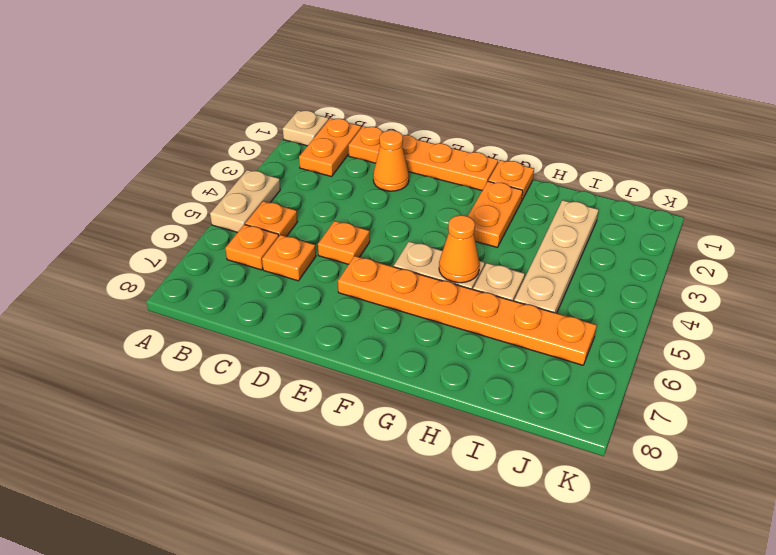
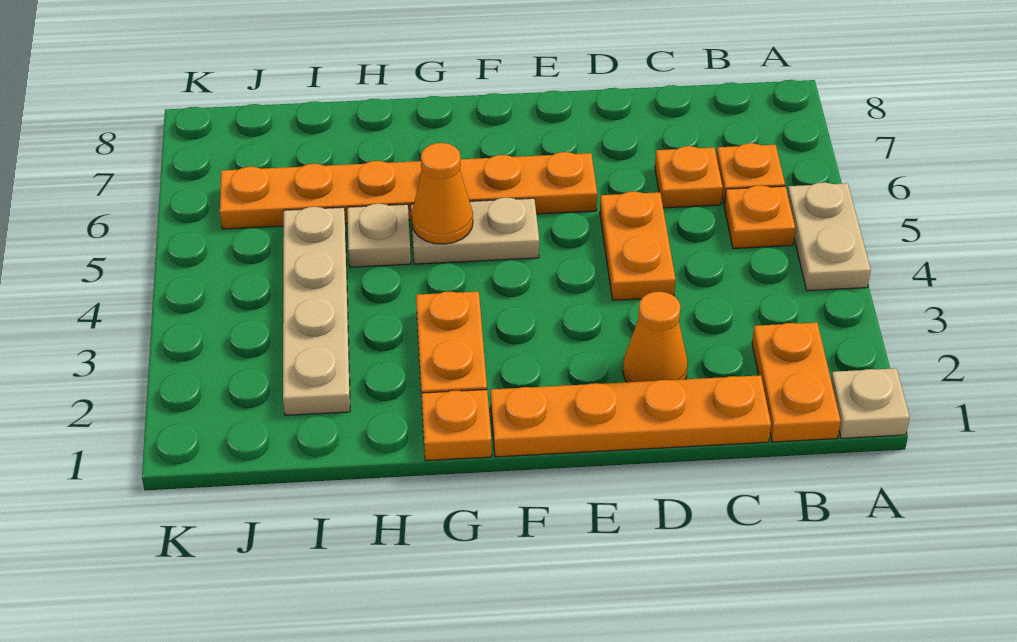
orange plate D5 level 1 -> orange plate D4:D5 level 1

